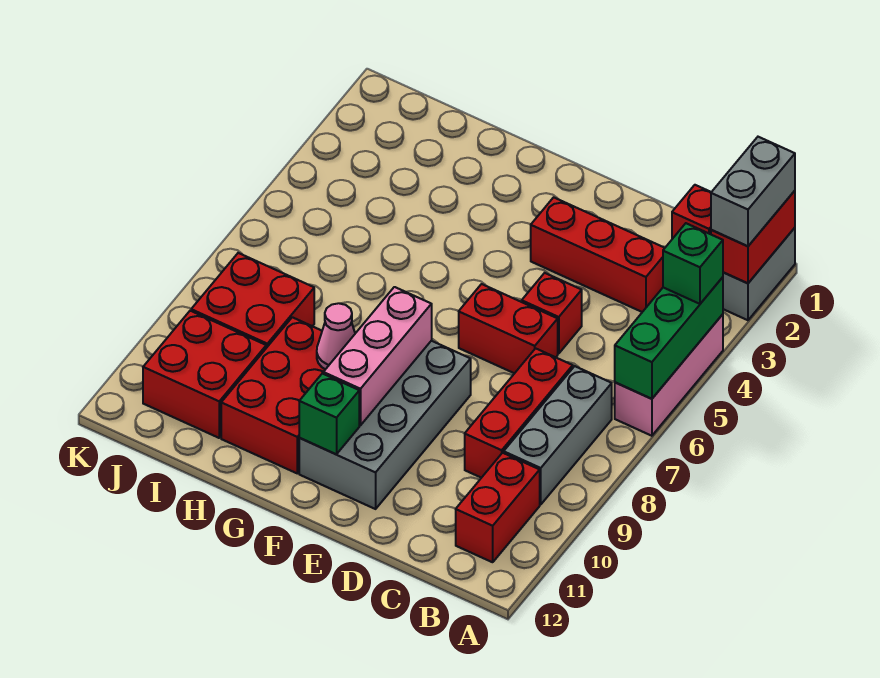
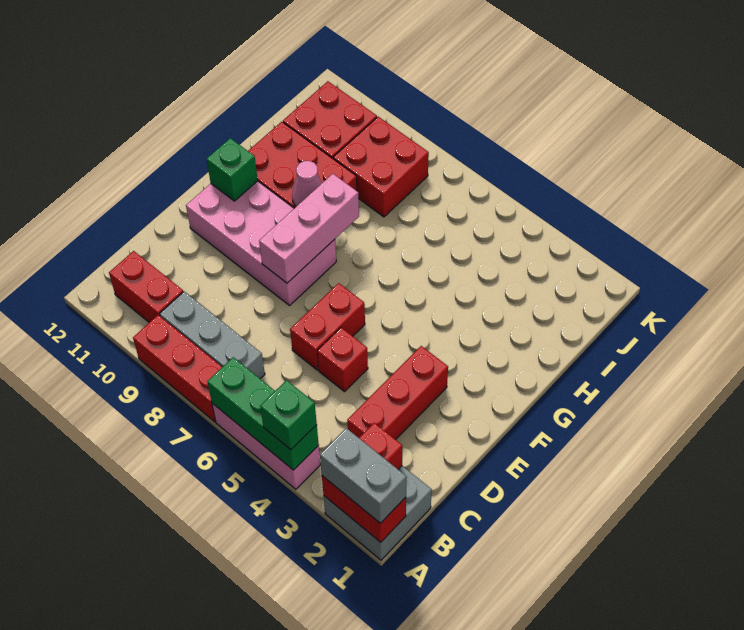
red brick C7:C9 level 1 -> red brick A7:A9 level 1
grey brick E8:F11 level 1 -> pink brick E8:F11 level 1
pink brick F8:F10 level 2 -> pink brick E8:G8 level 2

